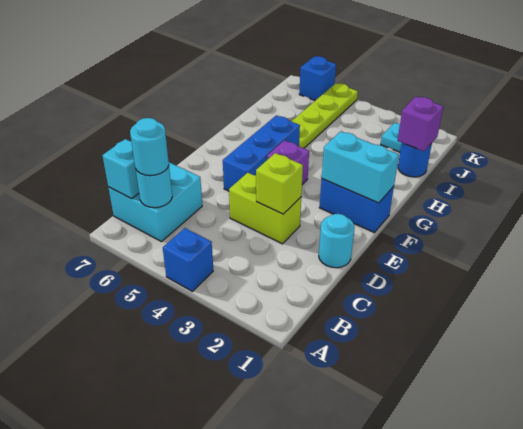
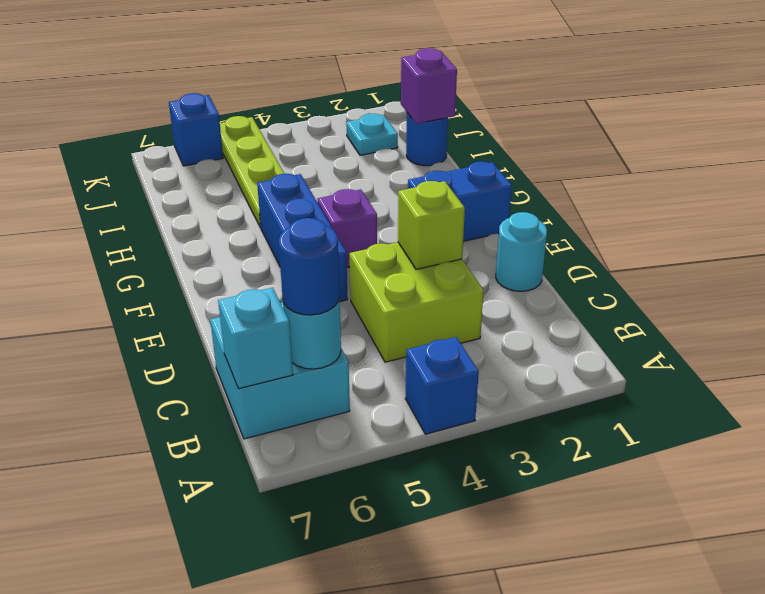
cyan round brick B6 level 3 -> blue round brick B6 level 3
lime brick D3:D4 level 1 -> lime brick C3:D4 level 1
cyan brick F1:F2 level 2 -> none

